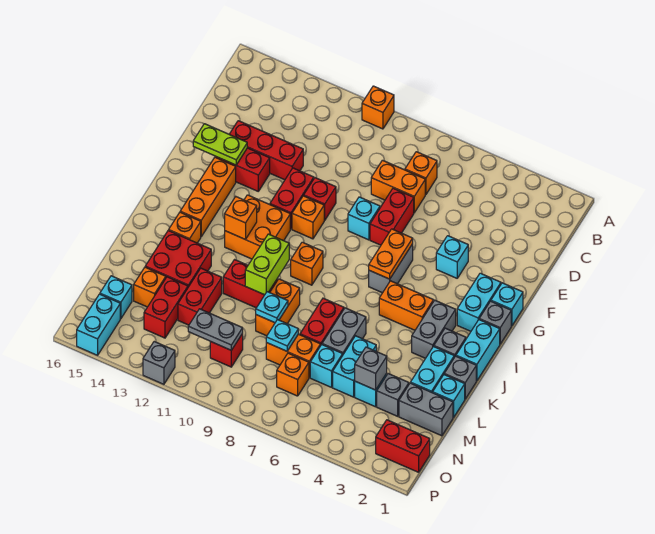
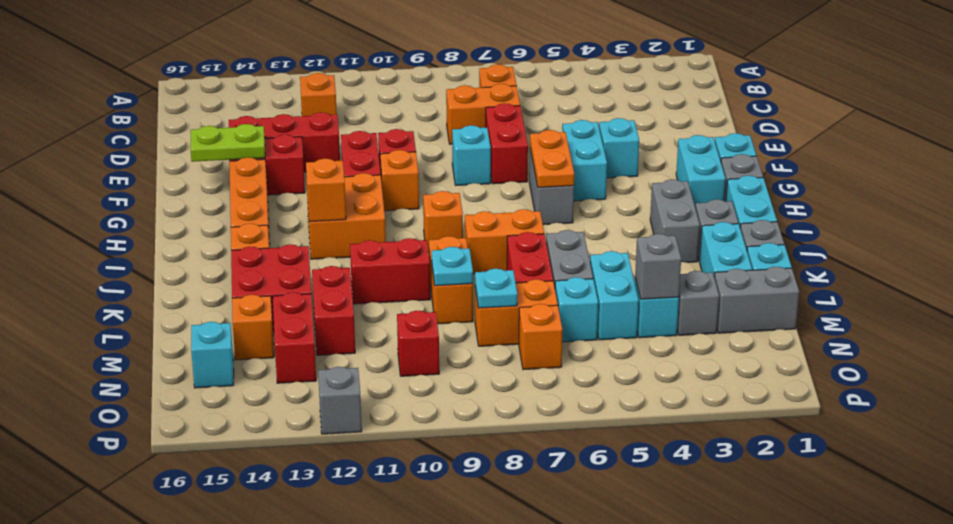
orange brick A10 level 1 -> orange brick C12 level 1
orange brick I4:I5 level 1 -> orange brick J7:J8 level 1
lime brick J10:K10 level 2 -> none
grey plate N10:N11 level 2 -> none
red brick O1:O2 level 1 -> none
cyan brick O15:P15 level 1 -> cyan brick F5:G5 level 1

